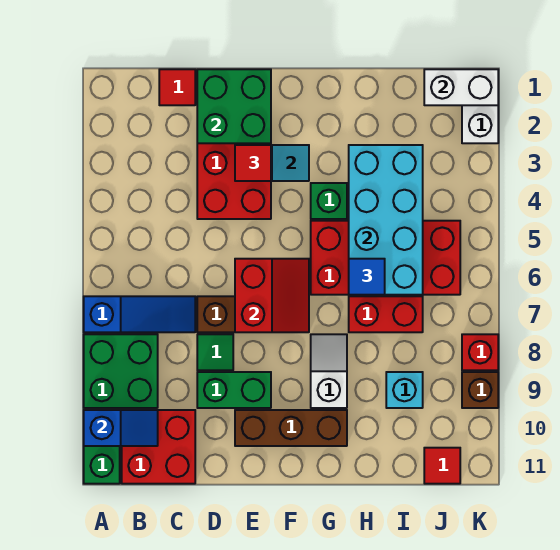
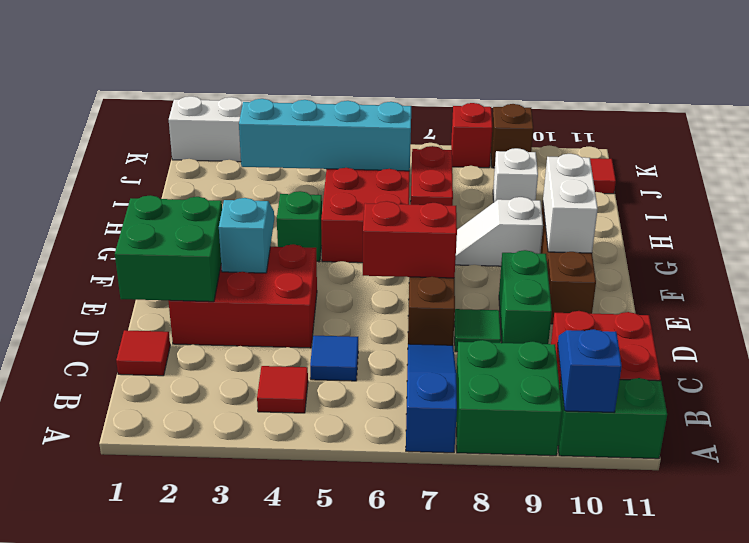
red tile E3 level 3 -> red tile B4 level 1
cyan brick H3:I6 level 2 -> cyan brick I3:I6 level 2
blue tile H6 level 3 -> blue tile C5 level 1
cyan brick I9 level 1 -> white brick I9 level 1
white brick J1:K1 level 2 -> white brick F10:G10 level 2

